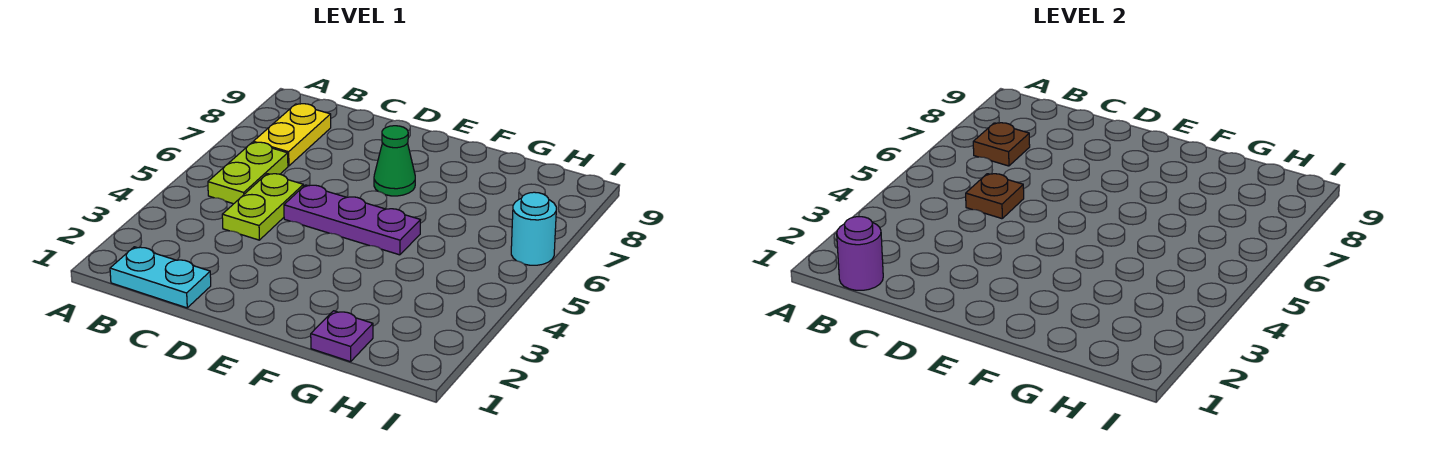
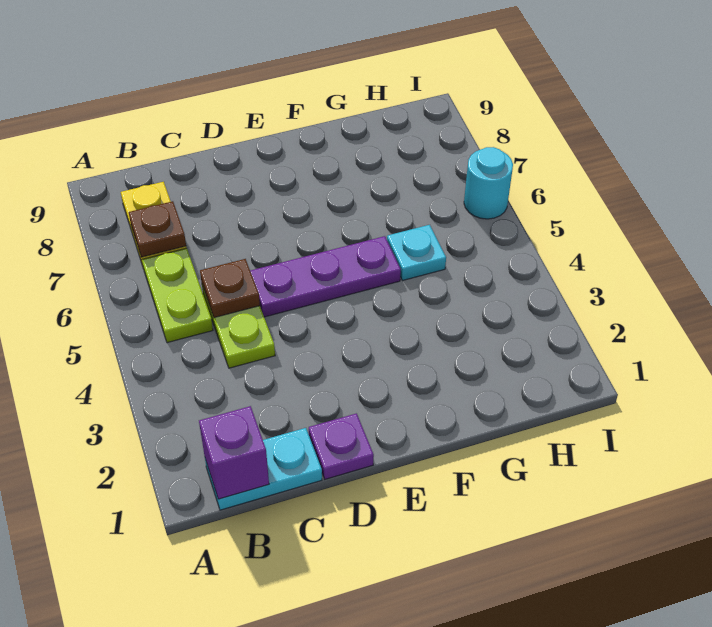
purple round brick B1 level 2 -> purple brick B1 level 2
green cone E7 level 1 -> none
purple plate G1 level 1 -> purple plate D1 level 1
none -> cyan plate G5 level 1

